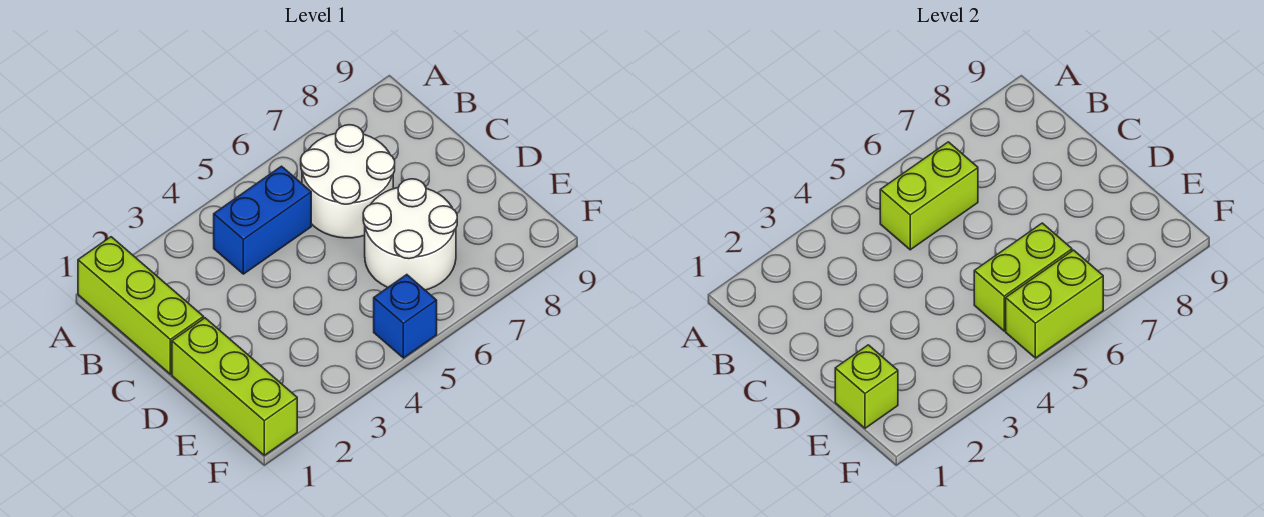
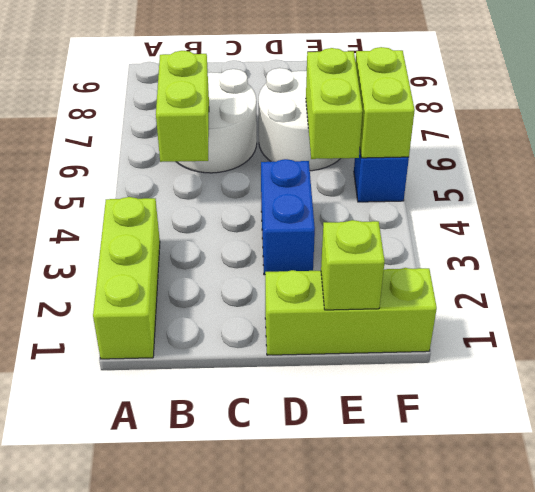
lime brick A1:C1 level 1 -> lime brick A1:A3 level 1
blue brick B4:B5 level 1 -> blue brick D3:D4 level 1

